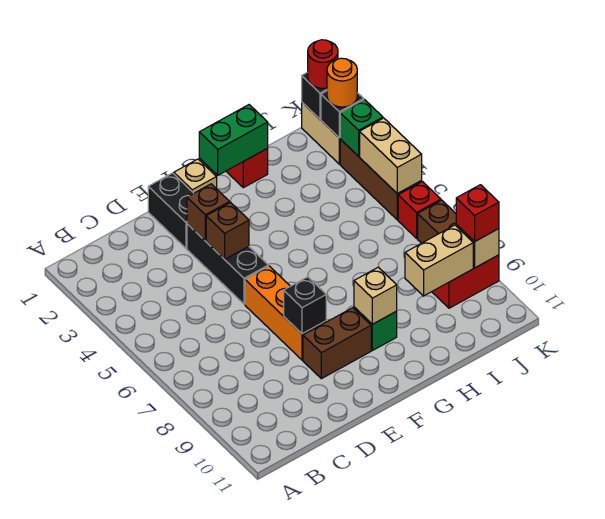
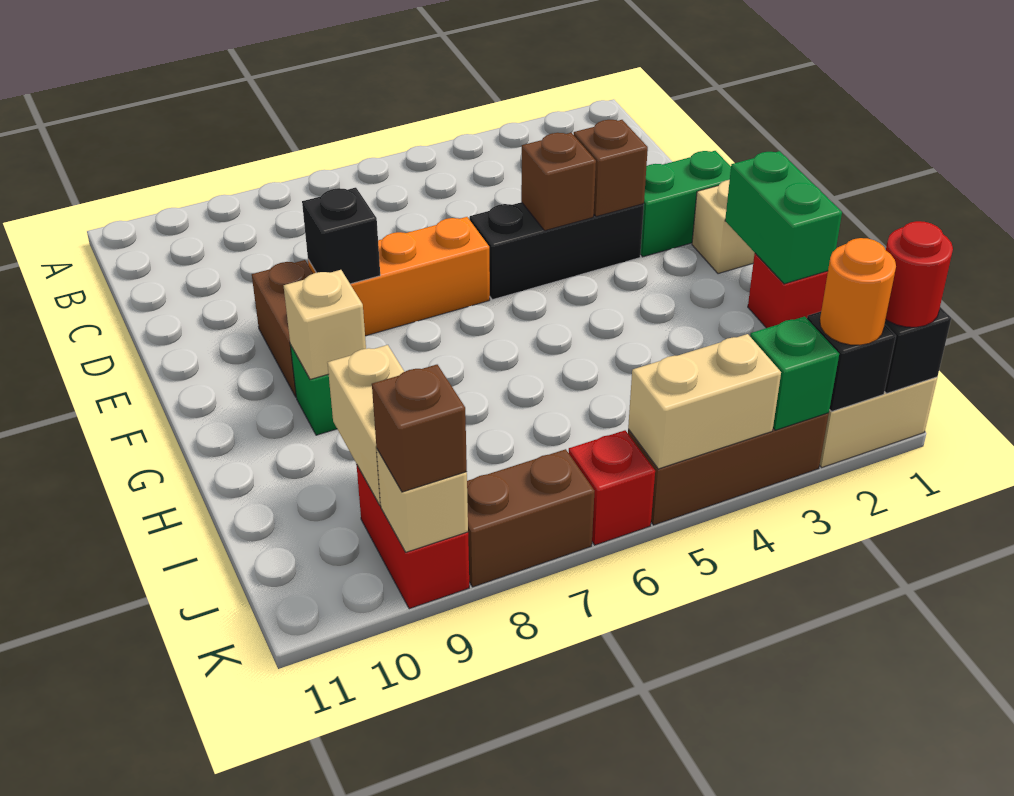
black brick E1:E2 level 1 -> green brick E1:E2 level 1
red brick K9 level 3 -> brown brick K9 level 3

